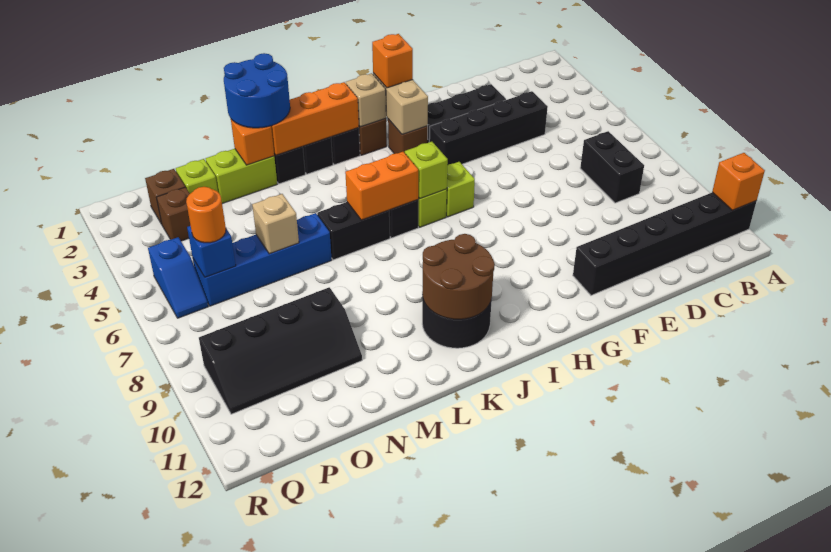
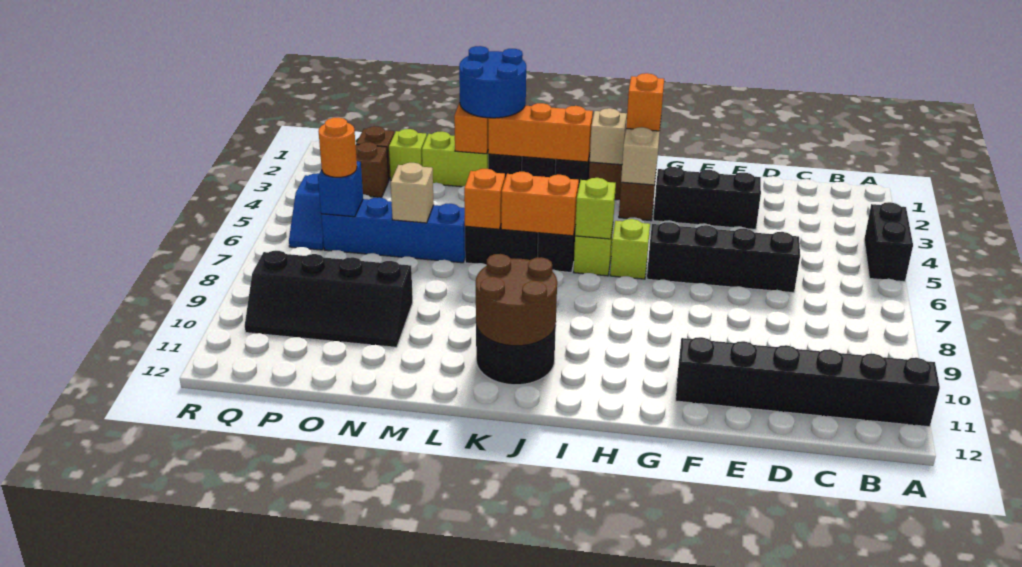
orange brick A11 level 2 -> orange brick L6 level 2
black brick C7:C8 level 1 -> black brick A4:A5 level 1
black brick D4:G4 level 1 -> black brick D6:G6 level 1

